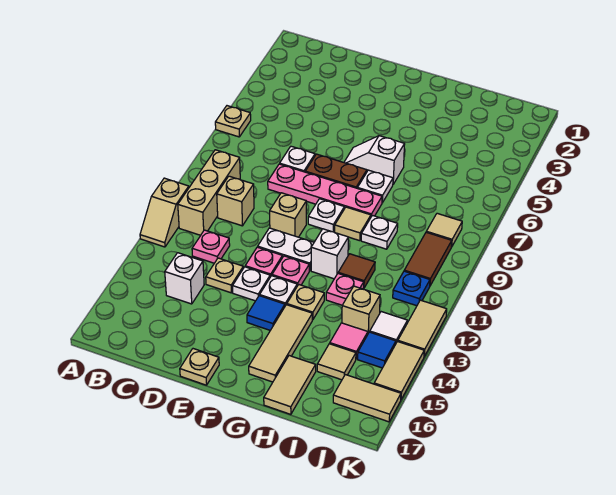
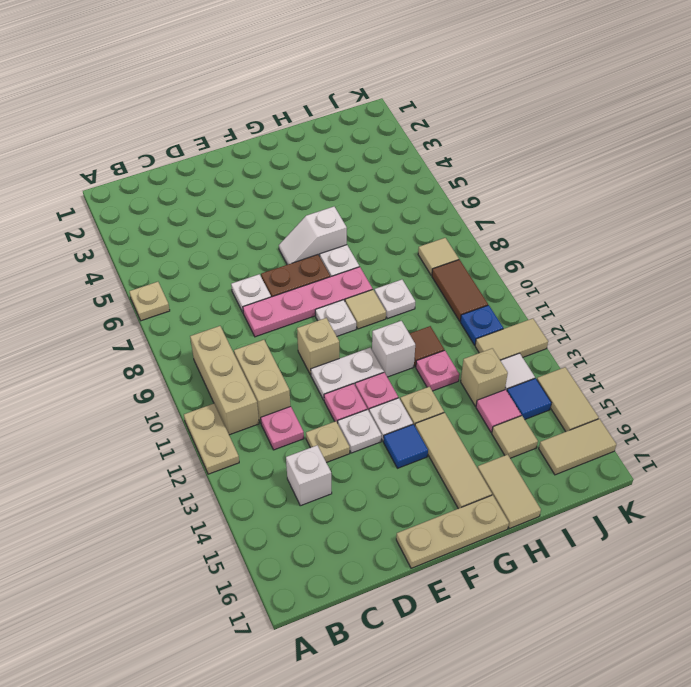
tan slope A11:A12 level 1 top 11 -> tan plate A11:A12 level 1
tan brick C10 level 1 -> tan brick C10:C11 level 1
tan plate E17 level 1 -> tan plate E17:G17 level 1
tan tile K12:K13 level 1 -> tan tile J12:K12 level 1

